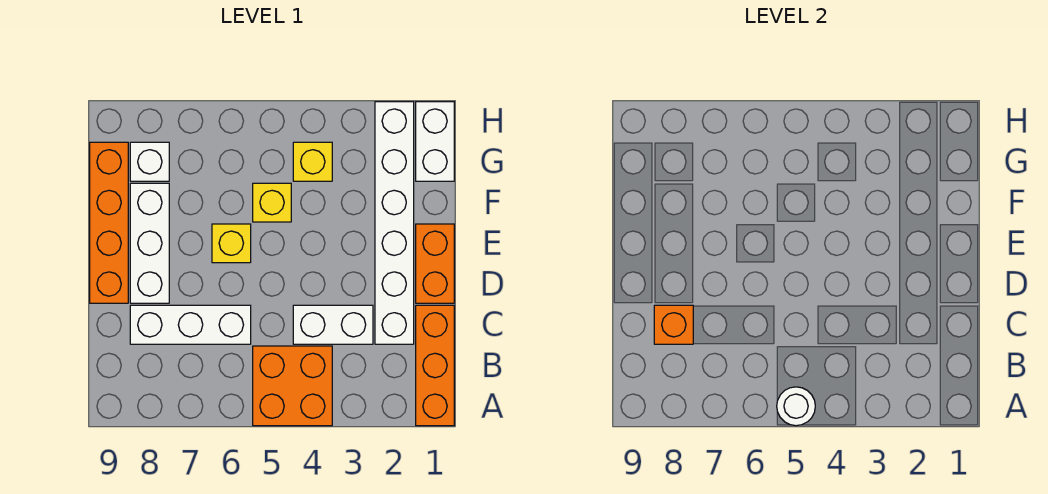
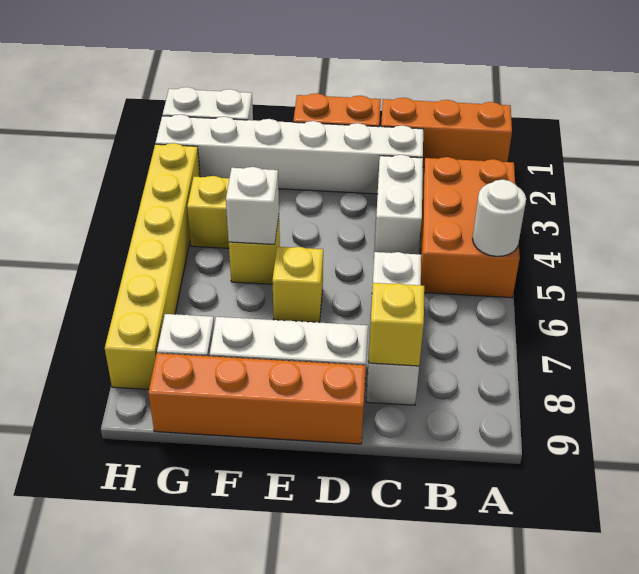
orange brick A4:B5 level 1 -> orange brick A3:B5 level 1
orange brick C8 level 2 -> yellow brick C8 level 2
none -> white brick F5 level 2
none -> yellow brick H3:H8 level 1

